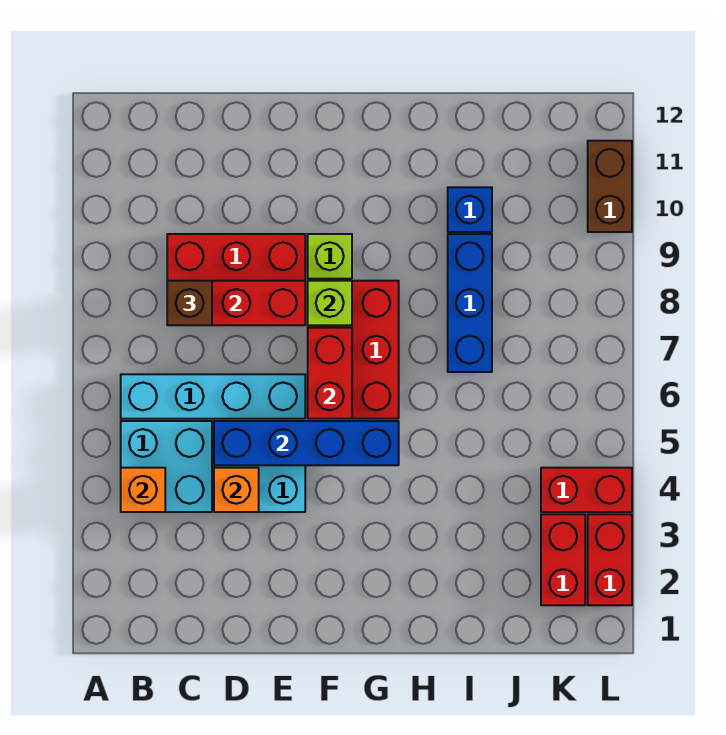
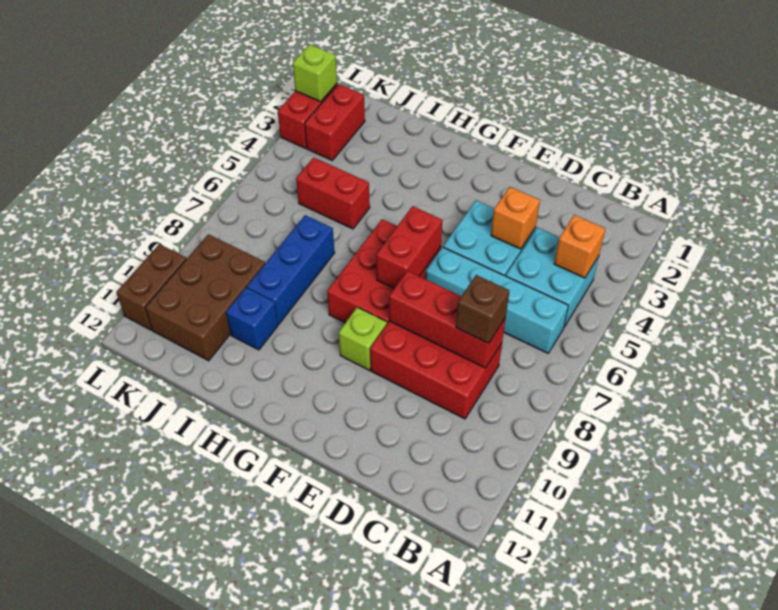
blue brick D5:G5 level 2 -> none
lime brick F8 level 2 -> lime brick L2 level 2
none -> brown brick J9:K11 level 1
red brick K4:L4 level 1 -> red brick I5:J5 level 1

